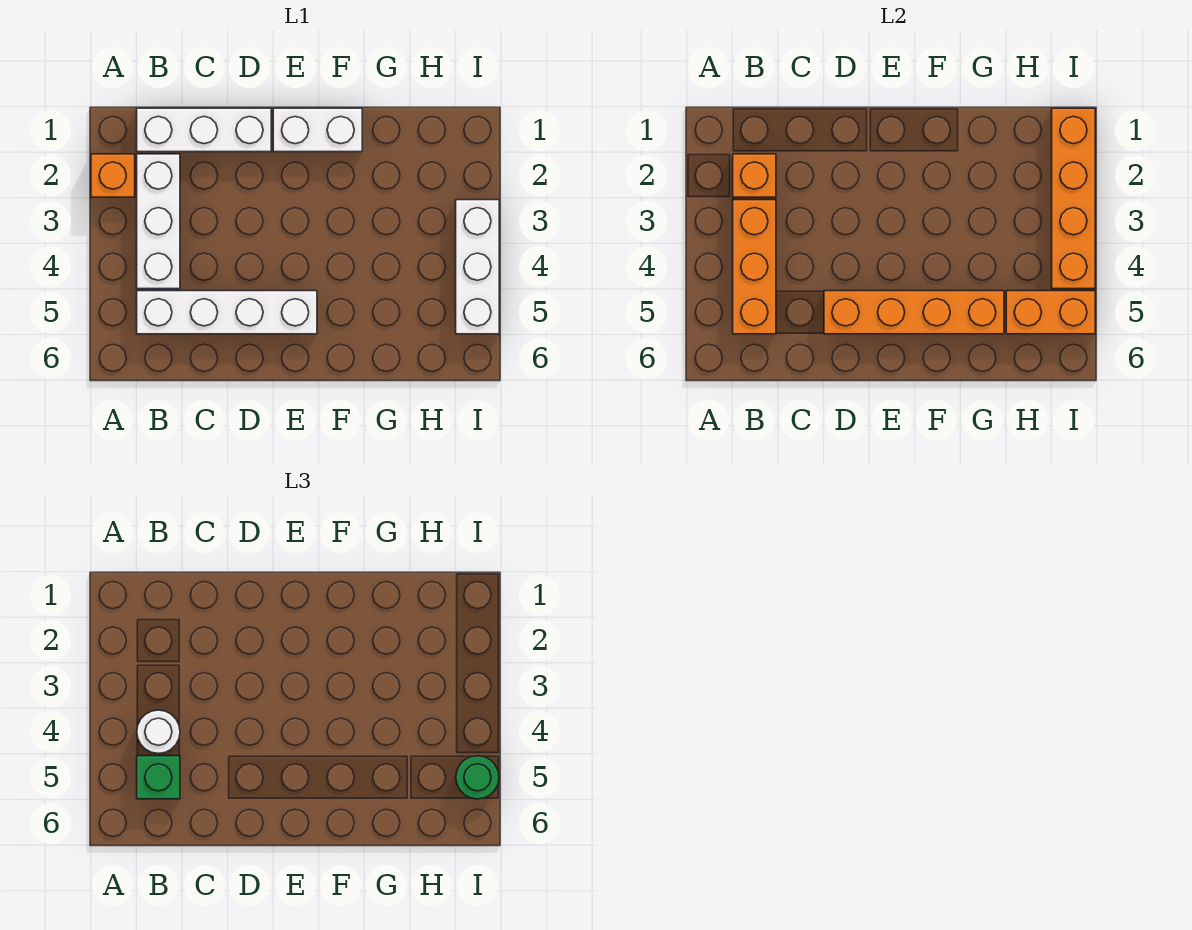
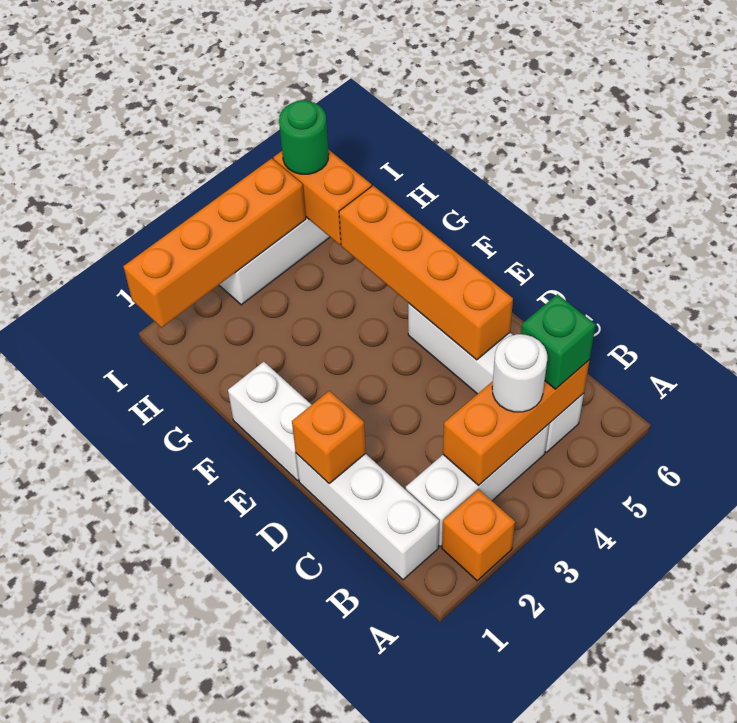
orange brick B2 level 2 -> orange brick D1 level 2

